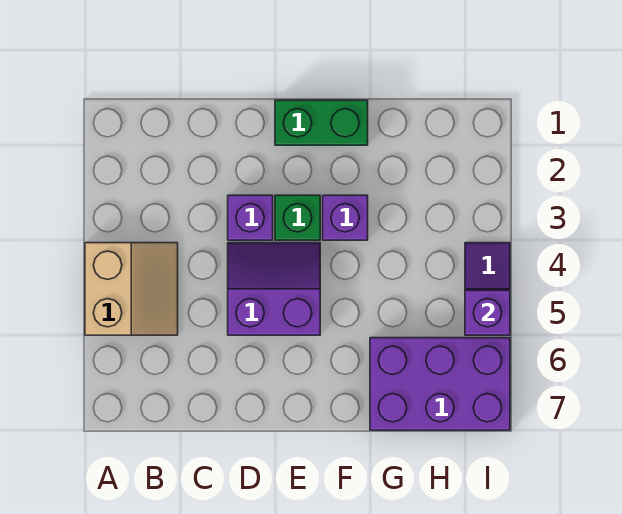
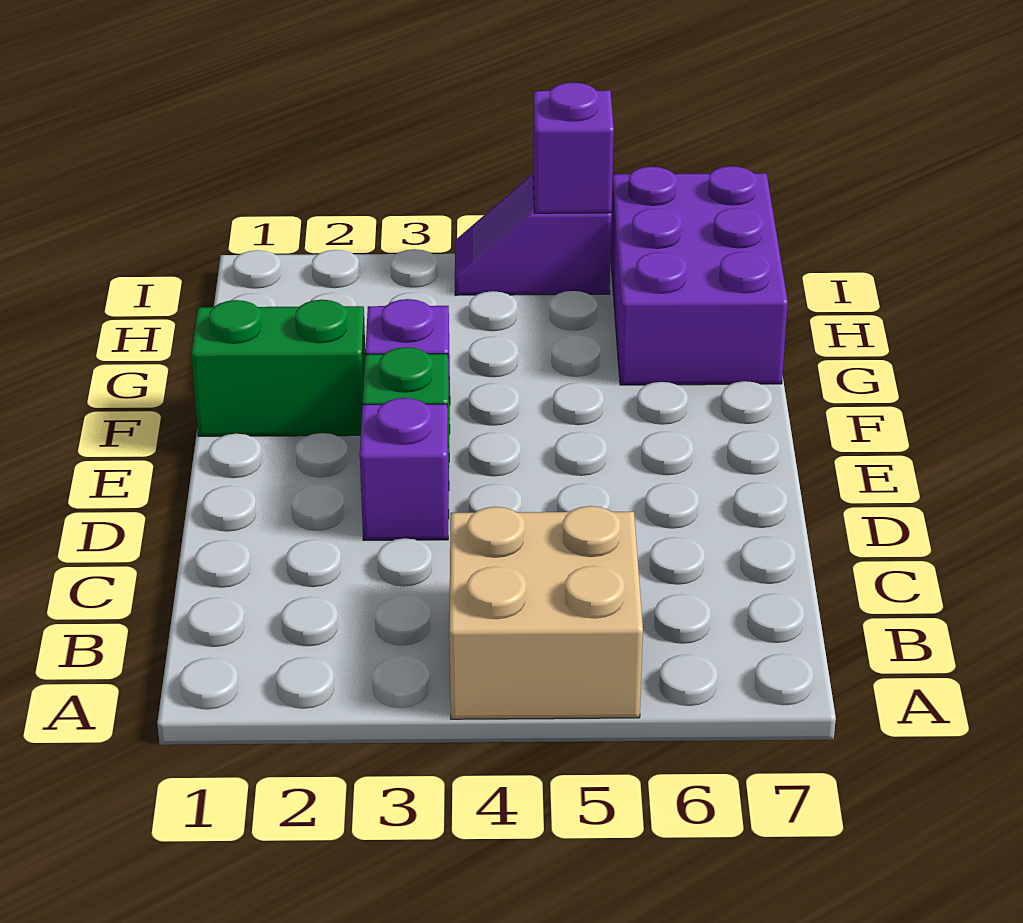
tan slope A4:B5 level 1 top A -> tan brick A4:B5 level 1
purple slope D4:E5 level 1 top 5 -> none
green brick E1:F1 level 1 -> green brick F1:F2 level 1

